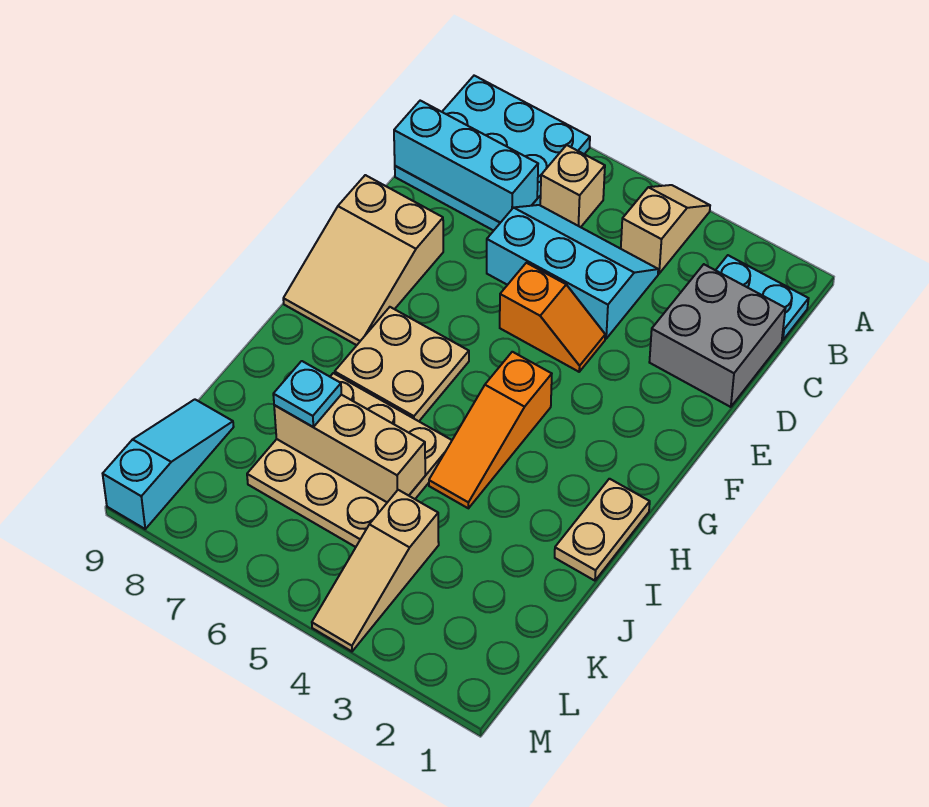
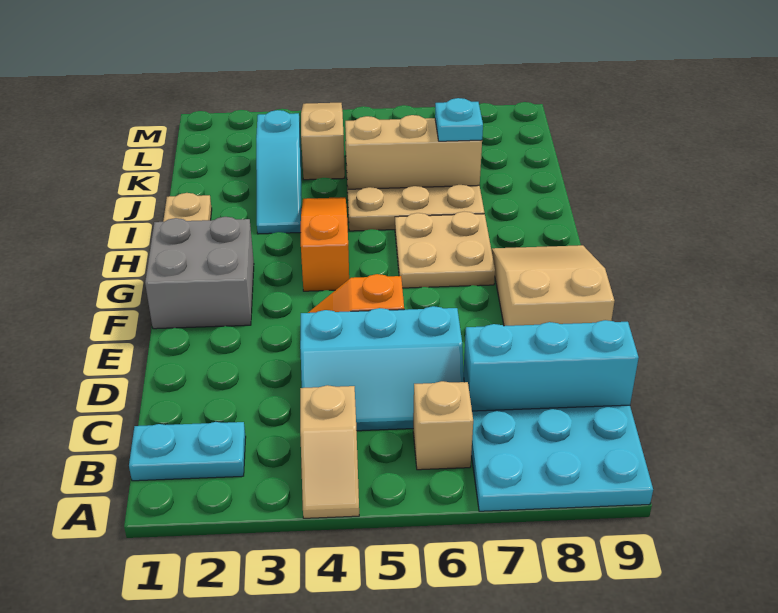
grey brick C1:D2 level 1 -> grey brick F1:G2 level 1
cyan slope K9:M9 level 1 top M -> cyan slope I3:K3 level 1 top K

